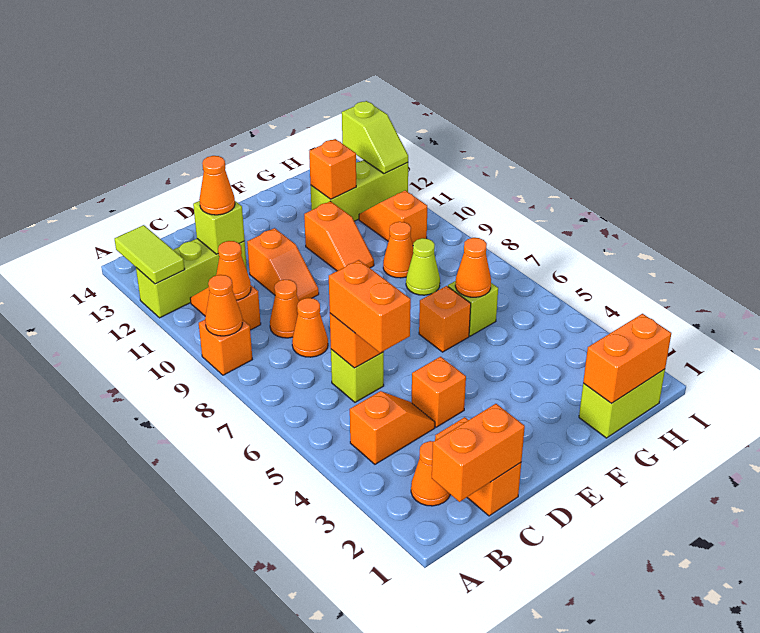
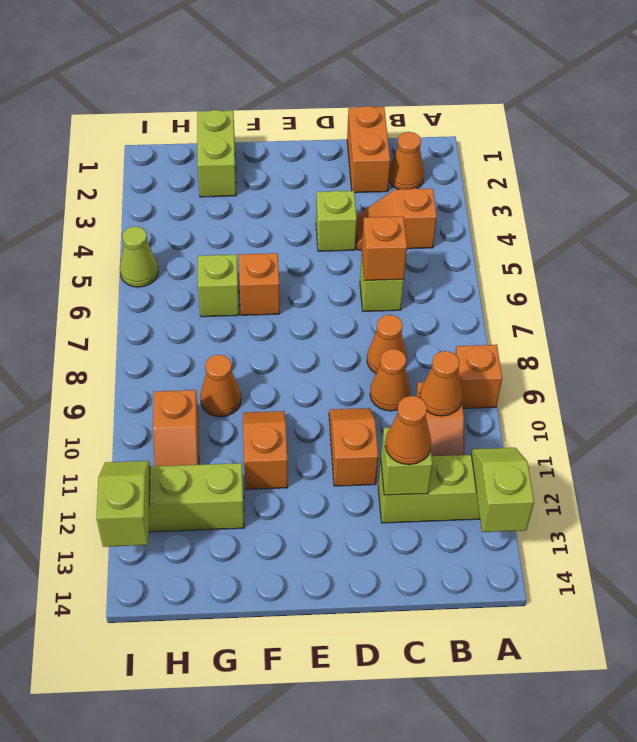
orange cone A9 level 2 -> none
lime tile A12:A13 level 2 -> lime slope A12:A13 level 2 top 13
orange brick B1:C1 level 2 -> none
orange brick C5:C6 level 3 -> none
orange brick D4 level 1 -> lime brick D4 level 1
lime brick G1:H1 level 1 -> lime brick G1:G2 level 1
orange brick G1:H1 level 2 -> none
orange cone G6 level 2 -> none
lime cone G8 level 1 -> lime cone I5 level 1
orange brick G12 level 2 -> none

